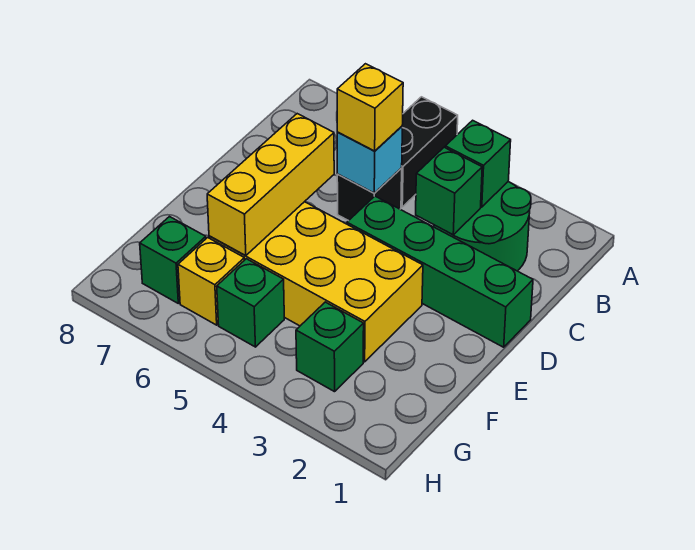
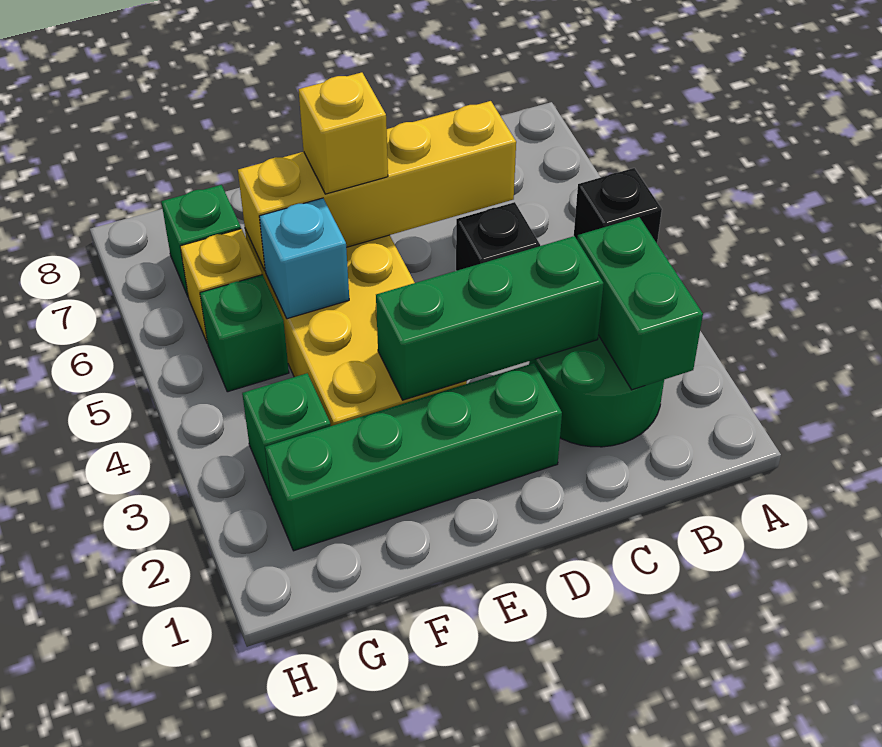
black brick A5:B5 level 1 -> black brick A5 level 1
green brick B3 level 2 -> green brick B2:B3 level 2
green brick C3 level 2 -> green brick C3:E3 level 2
cyan brick C5 level 2 -> cyan brick F5 level 2
yellow brick C5 level 3 -> yellow brick E6 level 3
green brick D1:D4 level 1 -> green brick D2:G2 level 1
yellow brick D6:F6 level 2 -> yellow brick C6:F6 level 2

